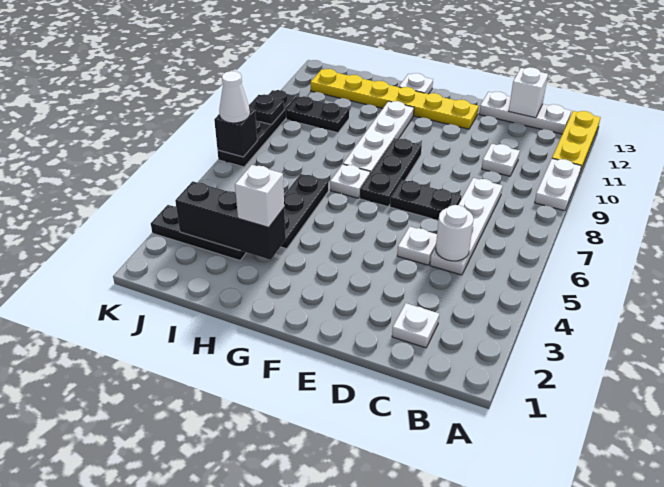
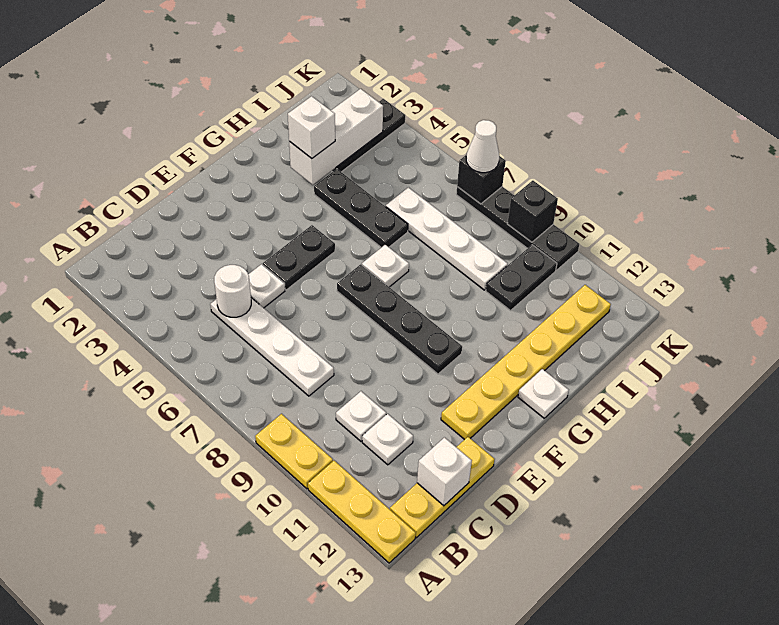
white plate A9:A10 level 1 -> yellow plate A9:A10 level 1
white plate B13:D13 level 1 -> yellow plate B13:D13 level 1
white plate C2 level 1 -> white plate C11 level 1
black plate D7:E7 level 1 -> black plate E5:F5 level 1
black plate F7:F9 level 1 -> black plate F7:F10 level 1
white plate G8:G11 level 1 -> white plate I6:I9 level 1
black brick H3:J3 level 2 -> white brick H3:J3 level 2
black plate K9 level 2 -> black brick K9 level 2

